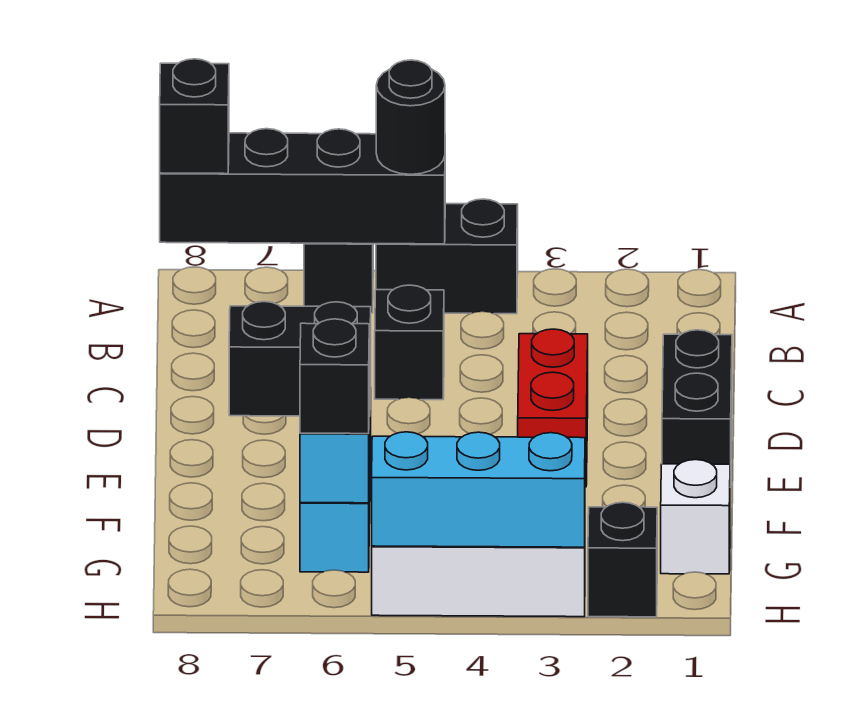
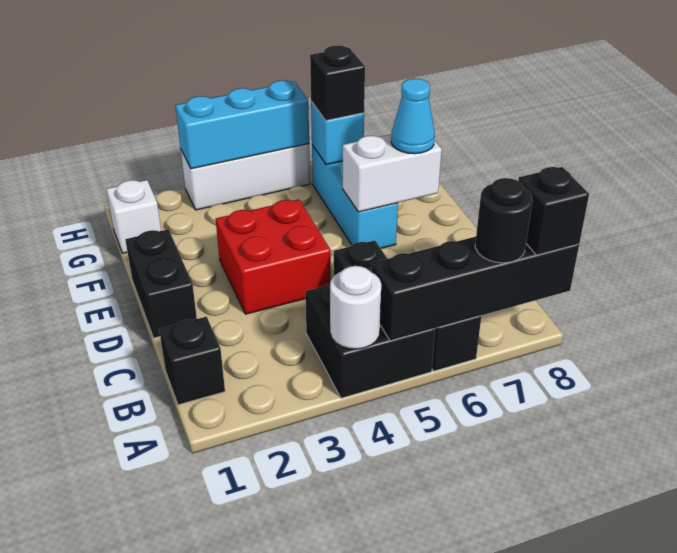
black brick A4:A5 level 1 -> black brick A4:B5 level 1
none -> white round brick A4 level 2
black round brick A5 level 3 -> black round brick A7 level 3
red brick D3:E3 level 1 -> red brick D3:E4 level 1
black brick E6:E7 level 2 -> white brick E6:E7 level 2
none -> cyan cone E7 level 3
black brick H2 level 1 -> black brick B1 level 1

